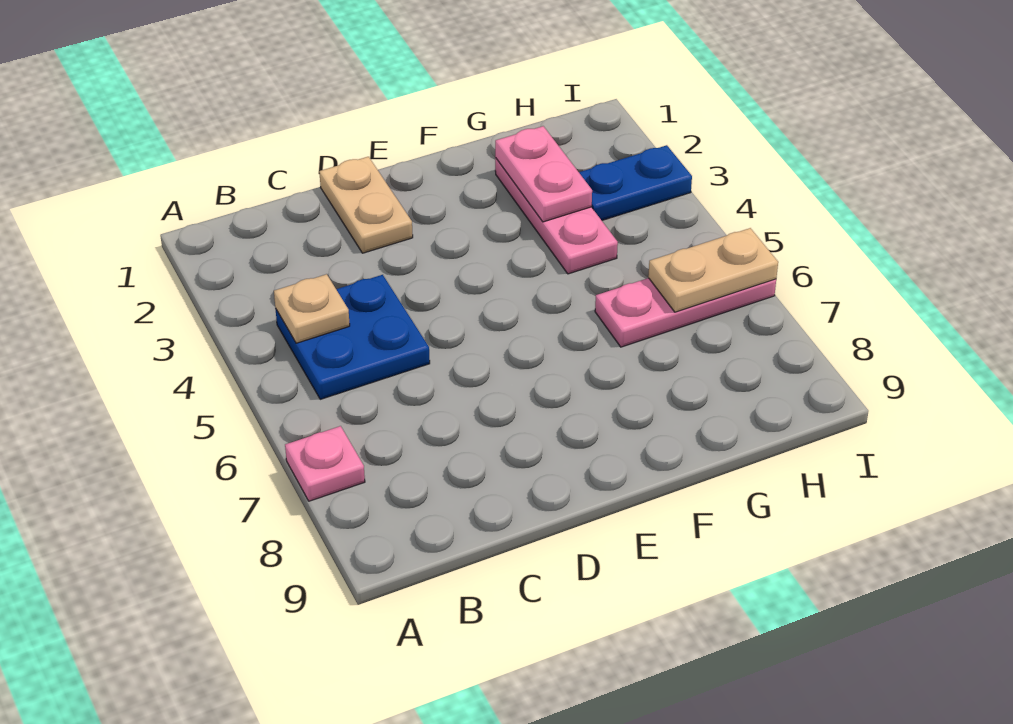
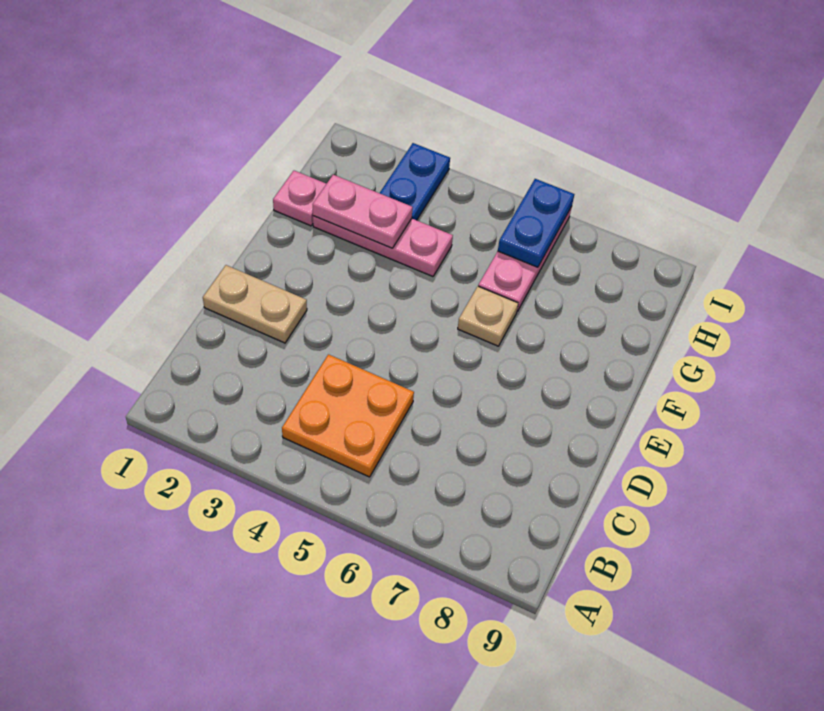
pink plate A7 level 1 -> pink plate G1 level 1
blue plate B4:C5 level 1 -> orange plate B4:C5 level 1
tan plate B4 level 2 -> tan plate F6 level 1
tan plate H6:I6 level 2 -> blue plate H6:I6 level 2

